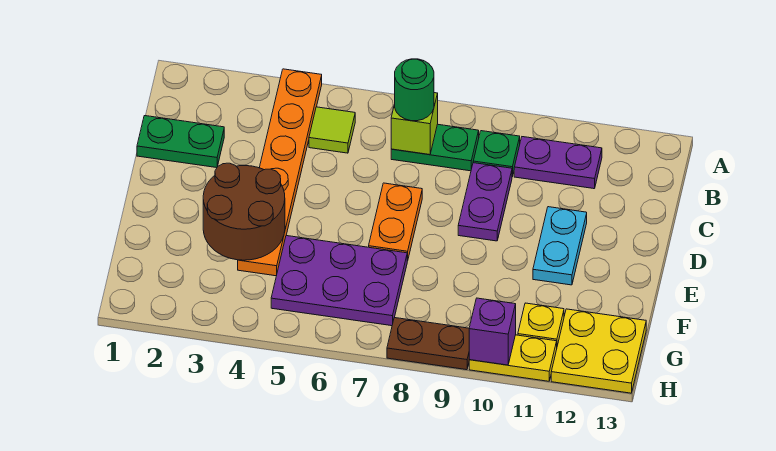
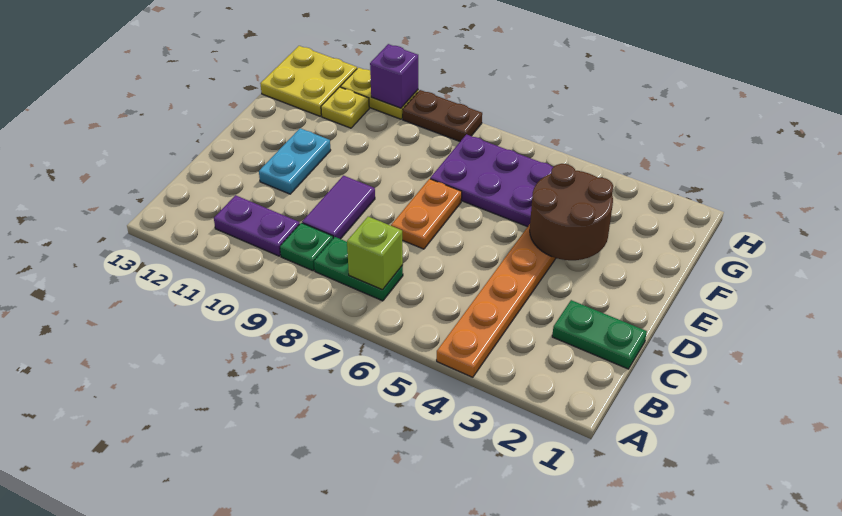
lime tile B5 level 1 -> none
green round brick B7 level 3 -> none
purple plate C9:D9 level 1 -> purple tile C9:D9 level 1

